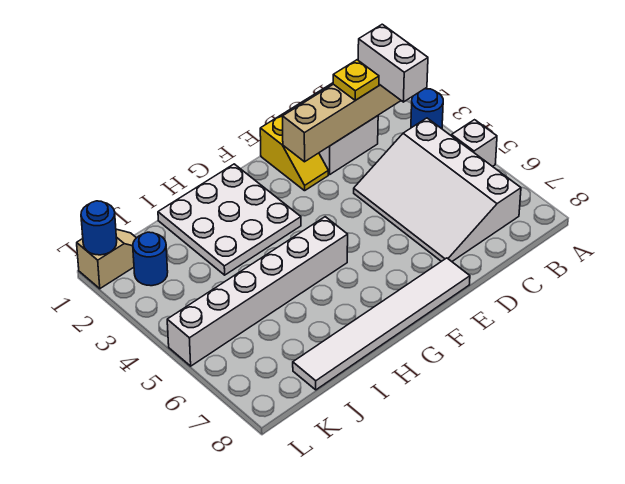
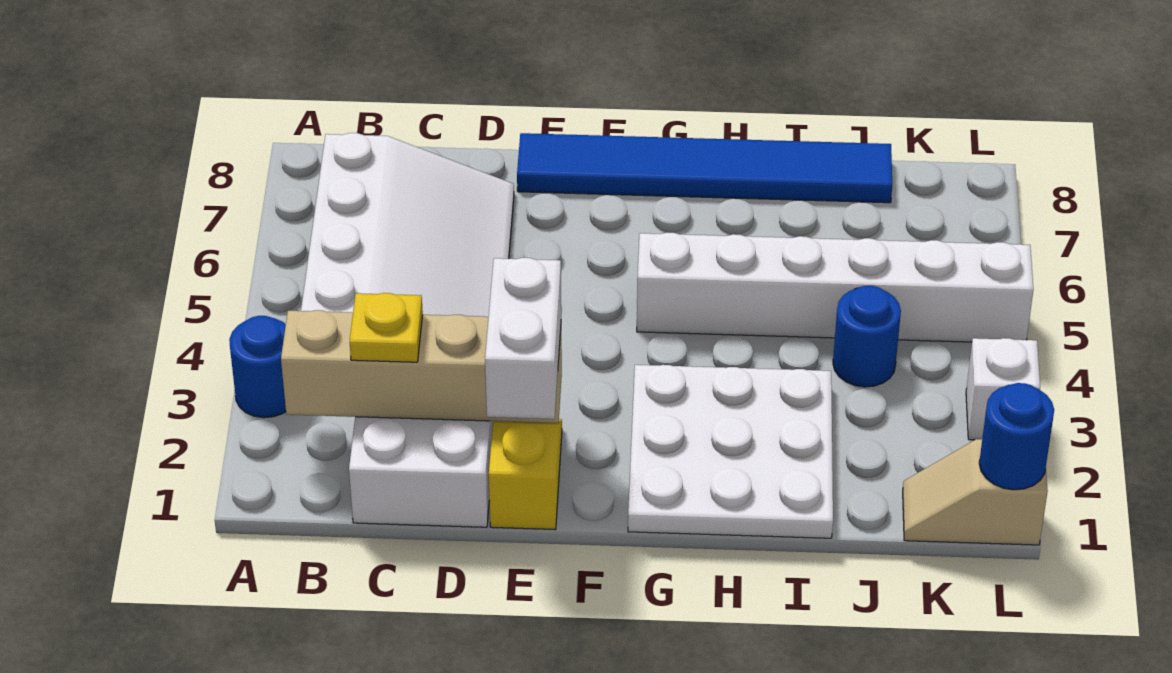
white brick A5 level 1 -> white brick L3 level 1
white brick B2:B3 level 3 -> white brick E1:E2 level 3
white tile E8:J8 level 1 -> blue tile E8:J8 level 1
blue round brick K2 level 1 -> blue round brick J4 level 1

